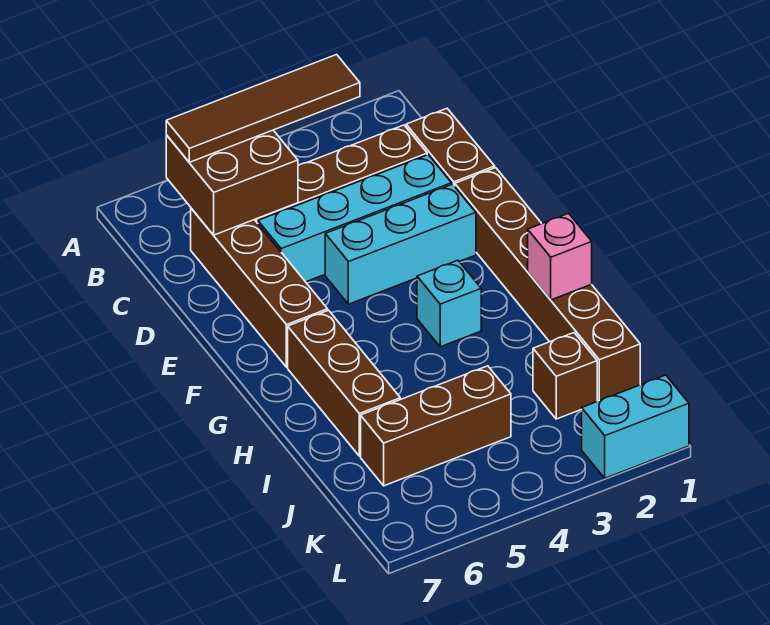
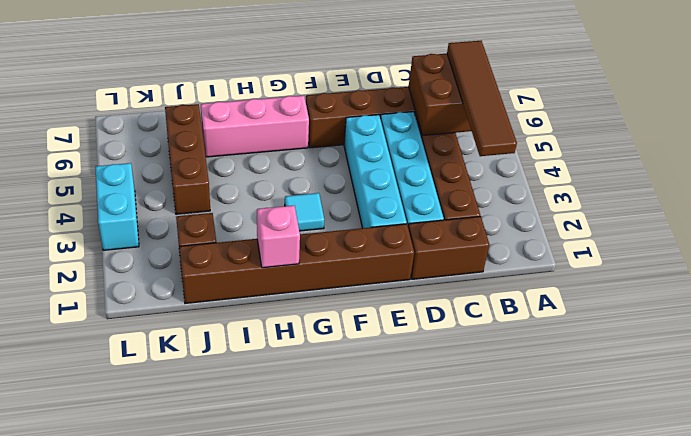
cyan brick E2:E4 level 1 -> cyan brick E2:E5 level 1
cyan brick G3 level 1 -> cyan tile G3 level 1
brown brick G6:I6 level 1 -> pink brick G6:I6 level 1
cyan brick L1:L2 level 1 -> cyan brick L3:L4 level 1

